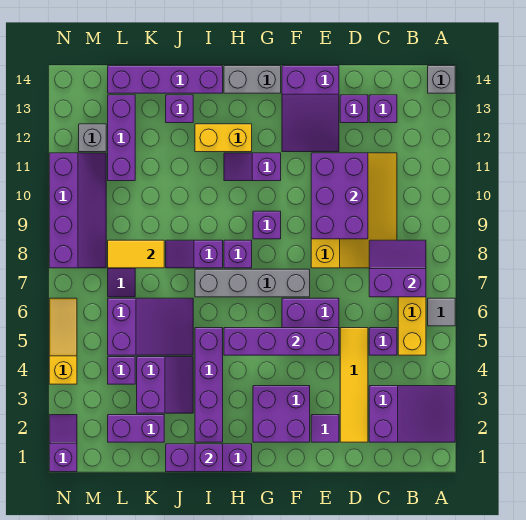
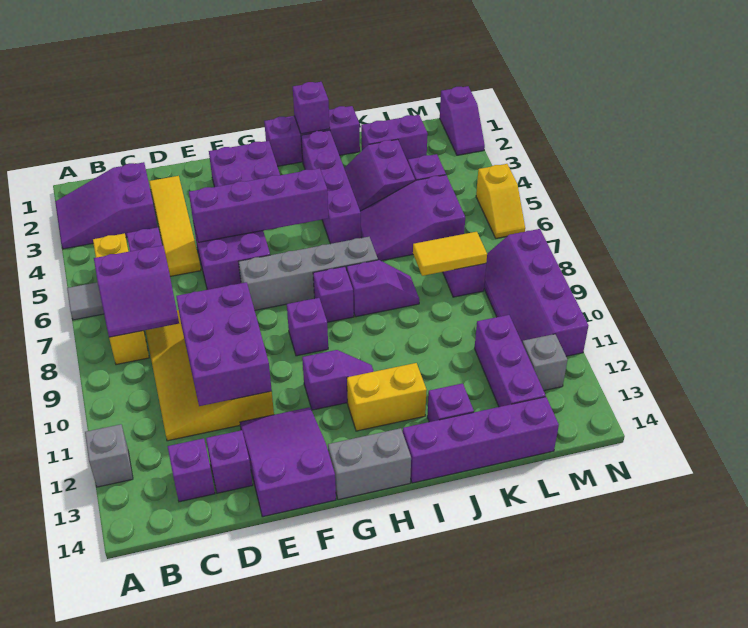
grey brick A14 level 1 -> grey brick A12 level 1
purple tile E2 level 1 -> none
yellow slope N4:N6 level 1 top 4 -> yellow slope N5:N6 level 1 top 5

